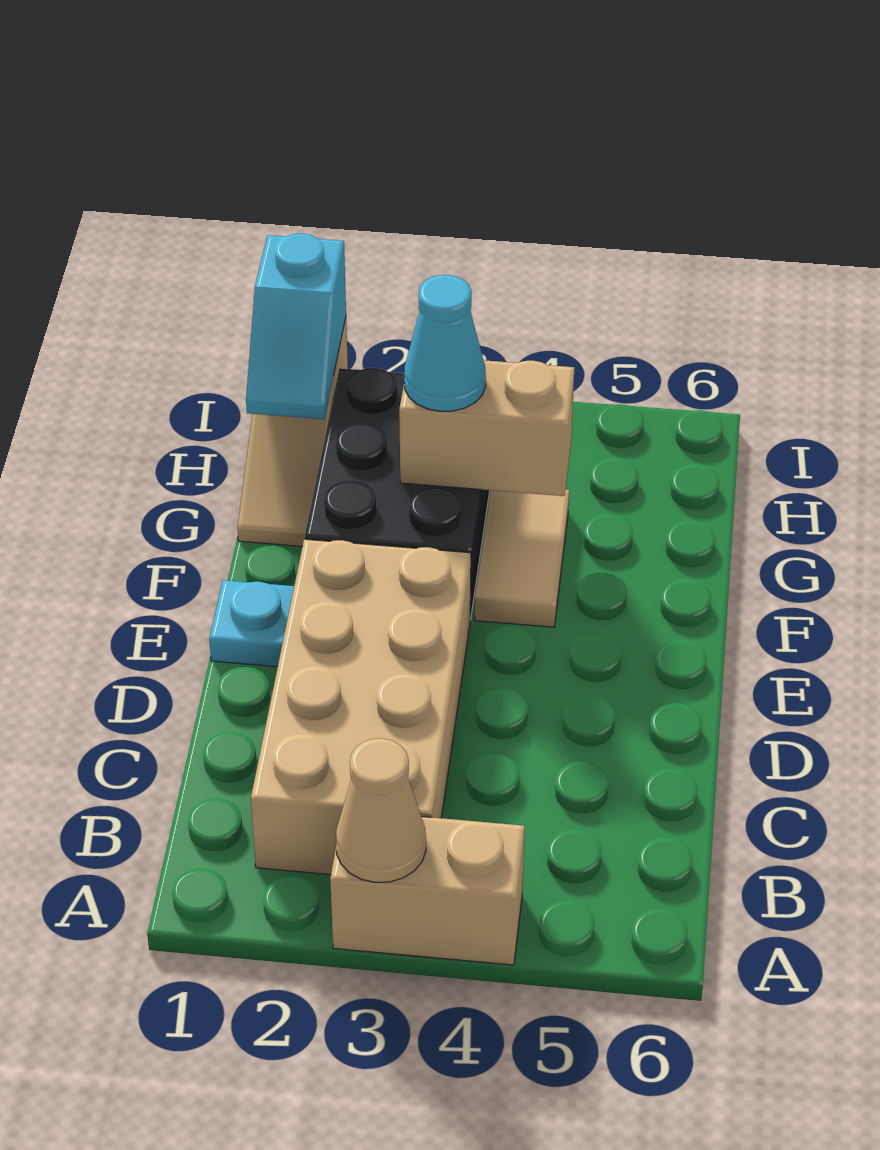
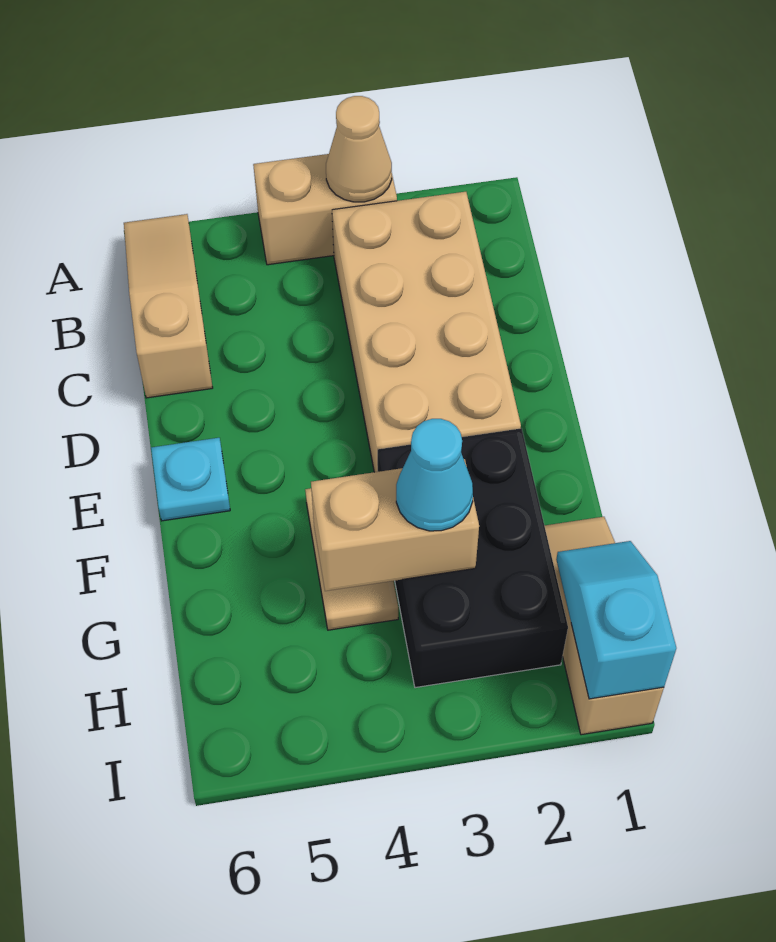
none -> tan slope A6:C6 level 1 top C
cyan plate E1 level 1 -> cyan plate E6 level 1

